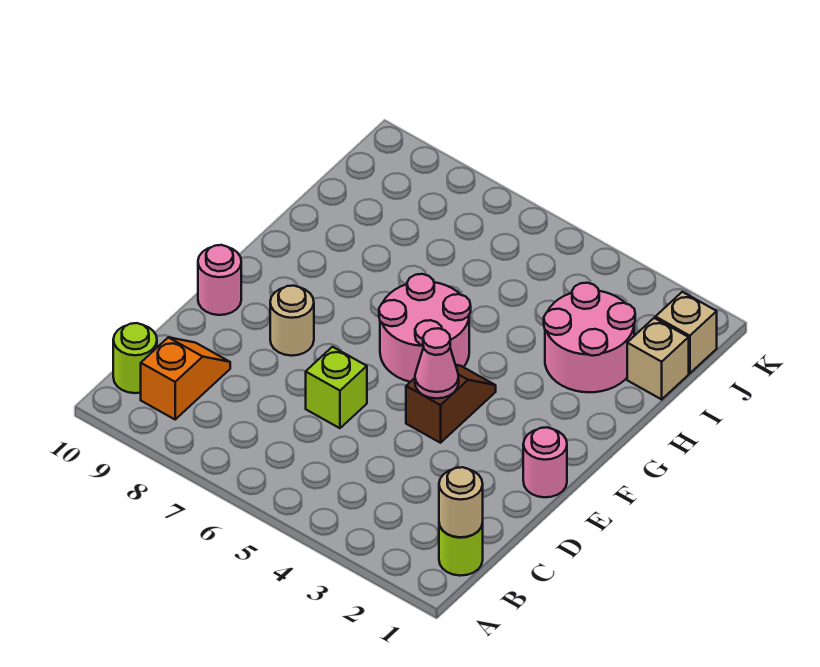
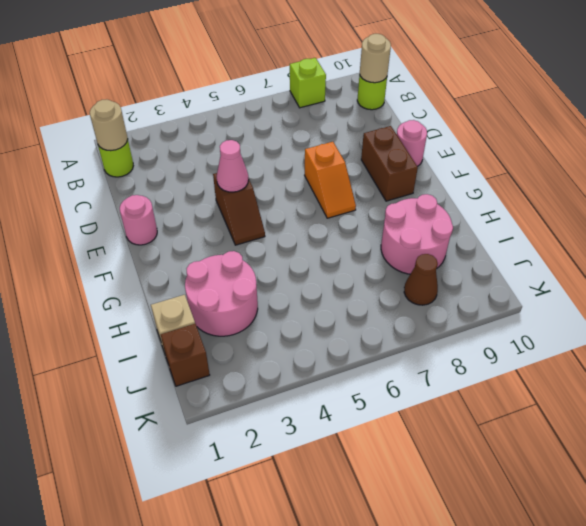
orange slope B9:C9 level 1 top B -> orange slope E7:F7 level 1 top E
lime brick D6 level 1 -> lime brick A8 level 1
tan round brick E8 level 1 -> tan round brick B10 level 2
none -> brown brick E9:F9 level 1
pink round brick F5:G6 level 1 -> pink round brick H8:I9 level 1
tan brick J1 level 1 -> brown brick J1 level 1
none -> brown cone J8 level 1

